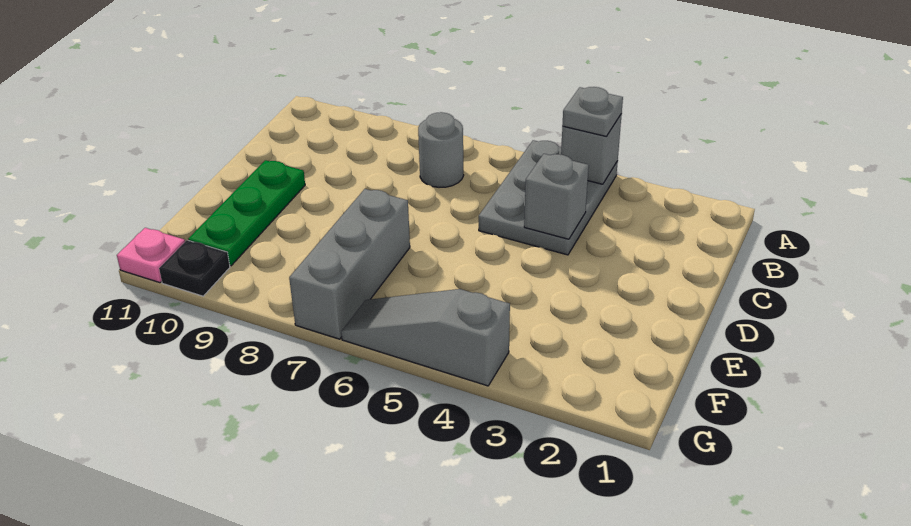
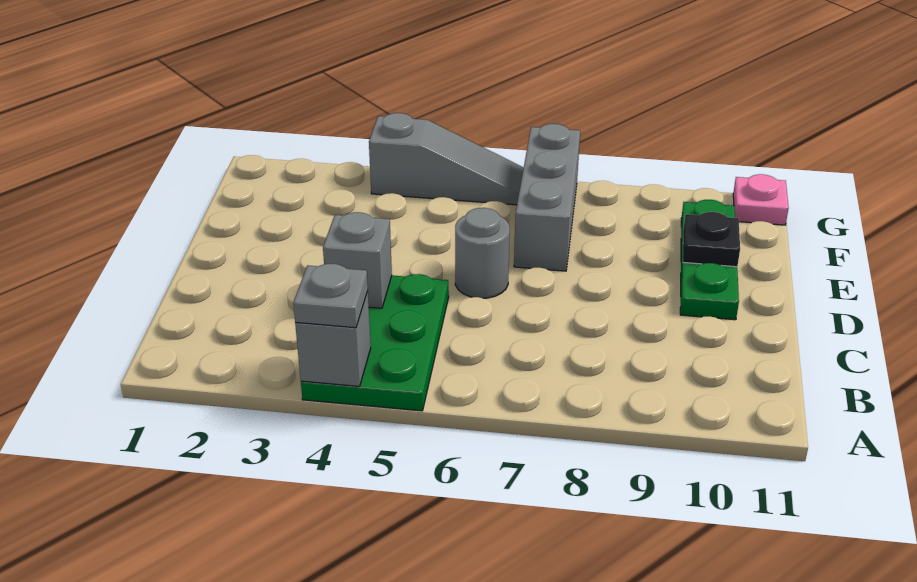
grey plate A4:C5 level 1 -> green plate A4:C5 level 1
grey round brick B7 level 1 -> grey round brick D6 level 1
black plate G10 level 1 -> black plate E10 level 2

